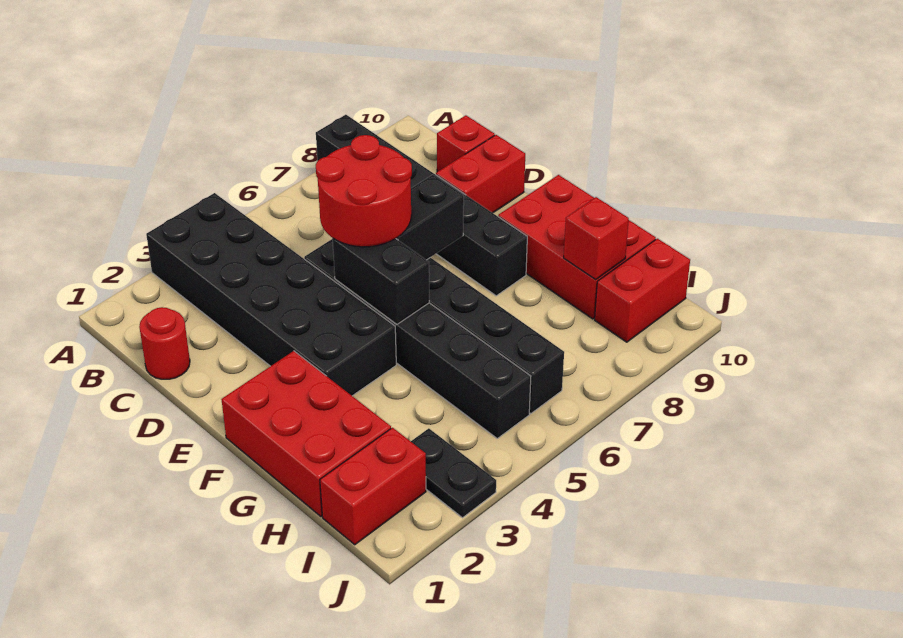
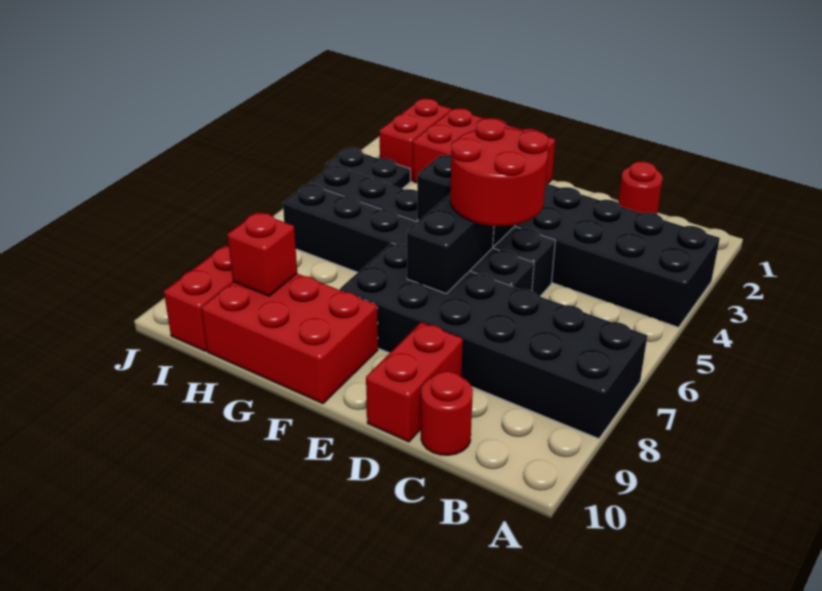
black brick A8:F8 level 1 -> black brick A7:F8 level 1
red brick C10 level 1 -> red round brick C10 level 1

